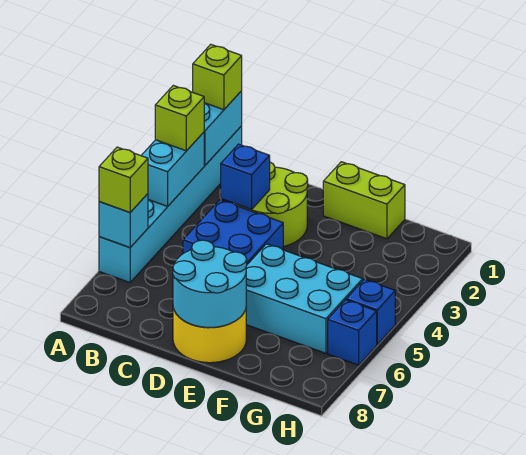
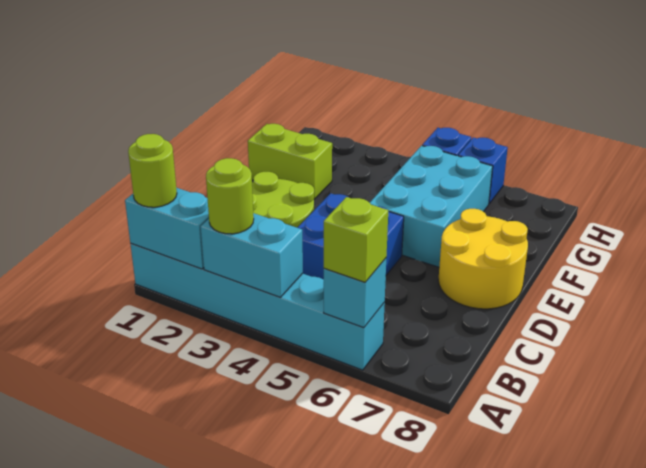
lime brick A1 level 3 -> lime round brick A1 level 3
lime brick A3 level 3 -> lime round brick A3 level 3
blue brick C3 level 2 -> none
cyan round brick D7:E8 level 2 -> none
lime brick E1:F1 level 1 -> lime brick F1:F2 level 1

